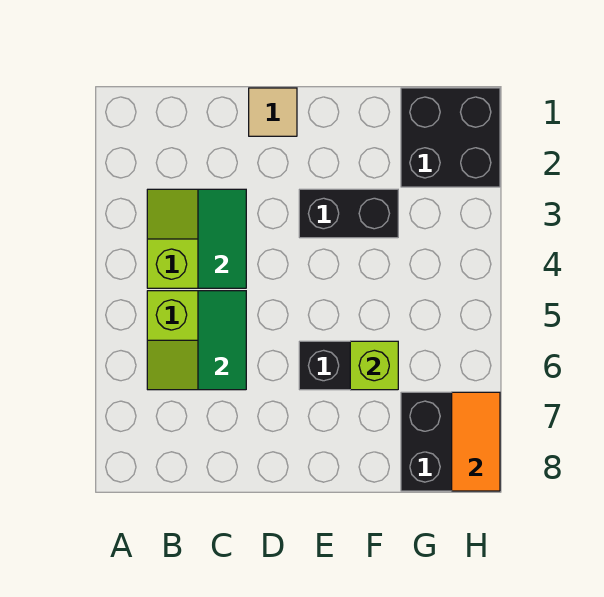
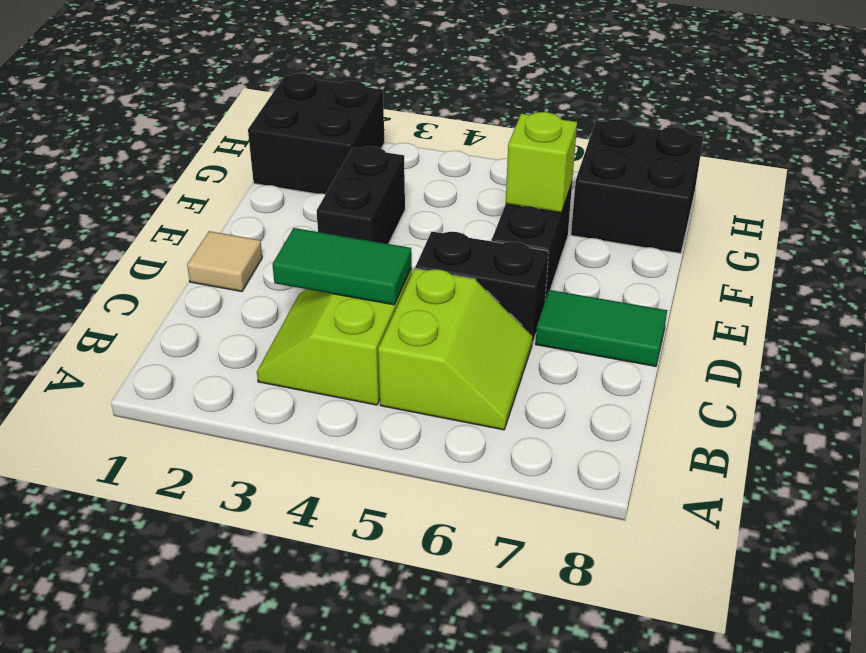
green tile C5:C6 level 2 -> green tile D7:D8 level 1
none -> black brick D5:D6 level 1
orange tile H7:H8 level 2 -> none

